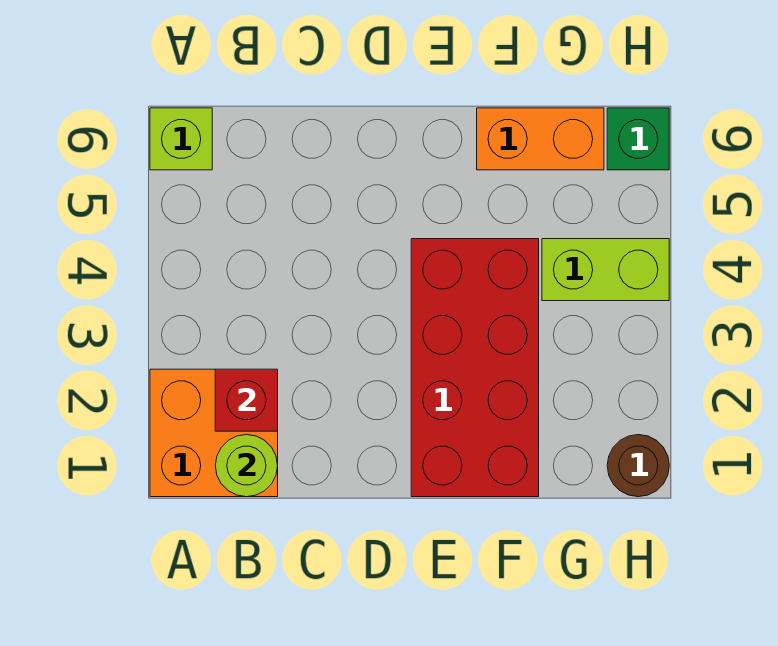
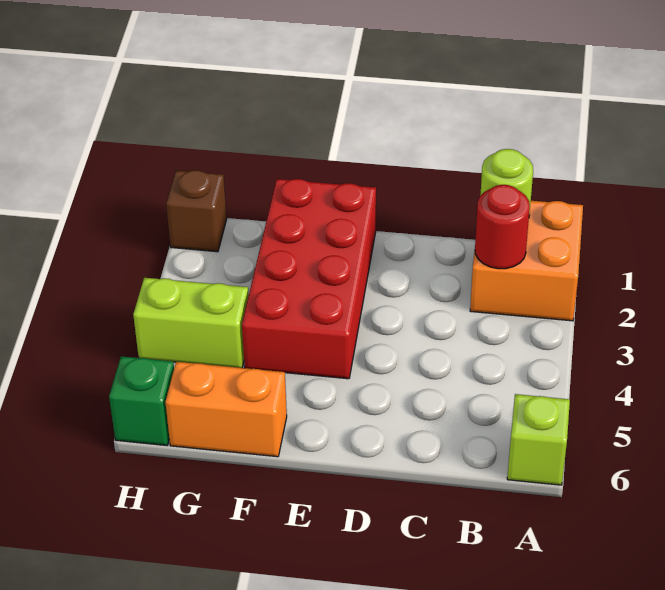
red brick B2 level 2 -> red round brick B2 level 2
brown round brick H1 level 1 -> brown brick H1 level 1

